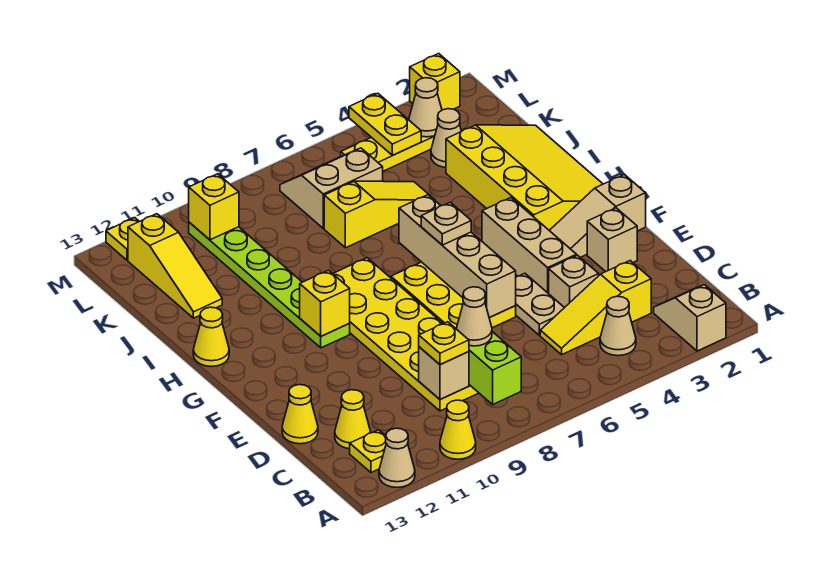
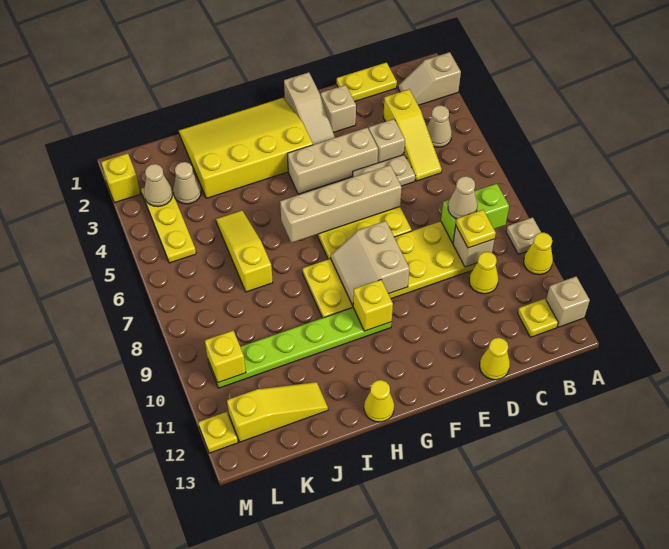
tan cone A12 level 1 -> tan brick A12 level 1
yellow cone C12 level 1 -> yellow cone C10 level 1
tan plate G6 level 3 -> tan plate A9 level 1
tan slope K6:L7 level 1 top K -> tan slope F8:G9 level 2 top F
yellow plate L4:M4 level 2 -> yellow plate C1:D1 level 1

